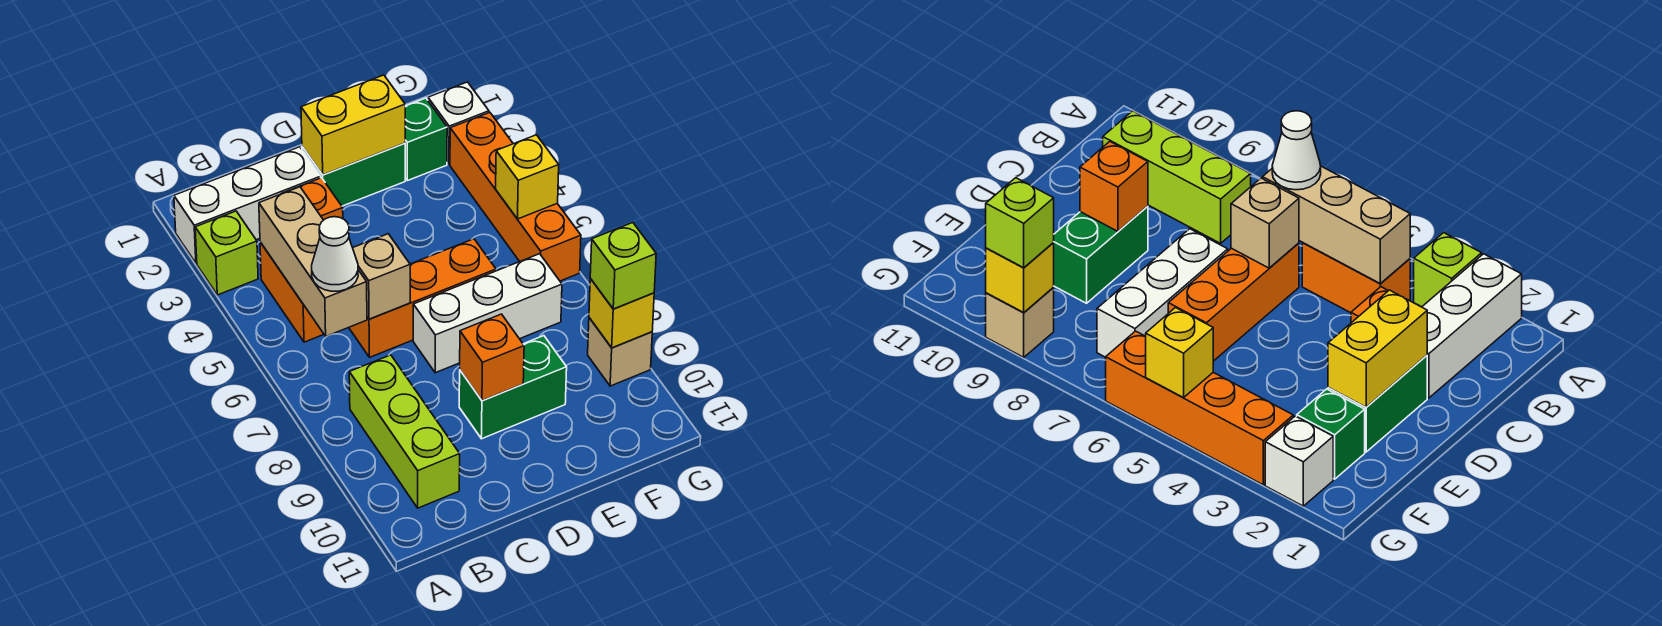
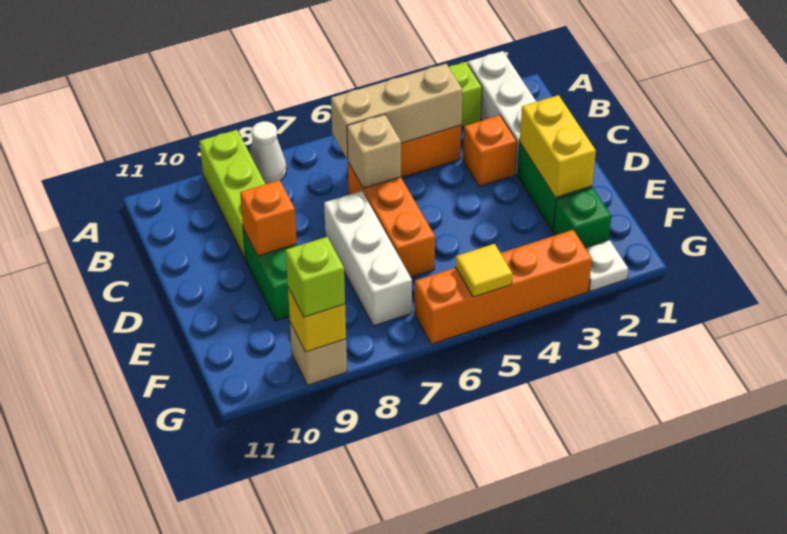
white cone B6 level 3 -> white cone A8 level 1
lime brick B8:B10 level 1 -> lime brick A9:C9 level 1
white brick G2 level 1 -> white plate G2 level 1
yellow brick G5 level 2 -> yellow tile G5 level 2

